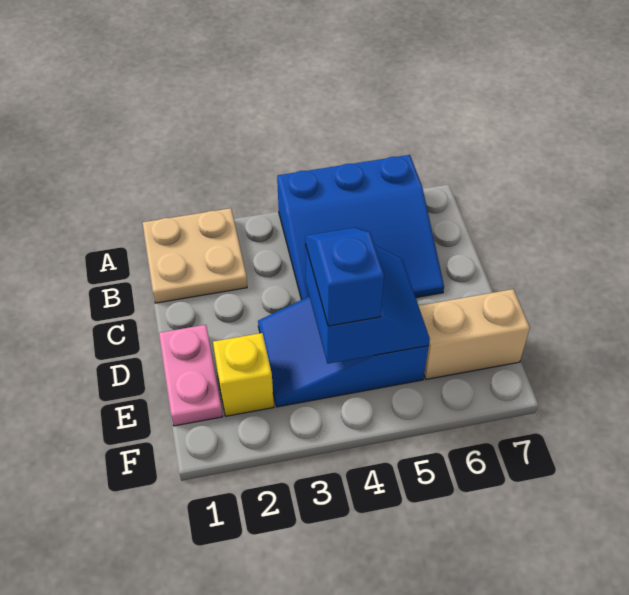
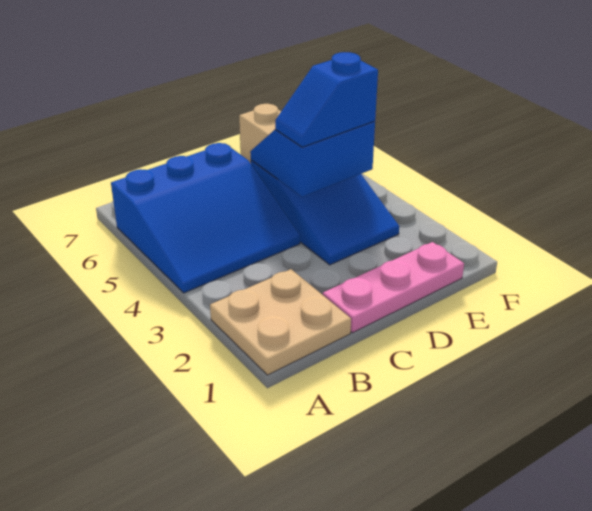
blue slope A4:C6 level 1 top A -> blue slope A4:C6 level 1 top 6
pink plate D1:E1 level 1 -> pink plate C1:E1 level 1
yellow brick E2 level 1 -> none

